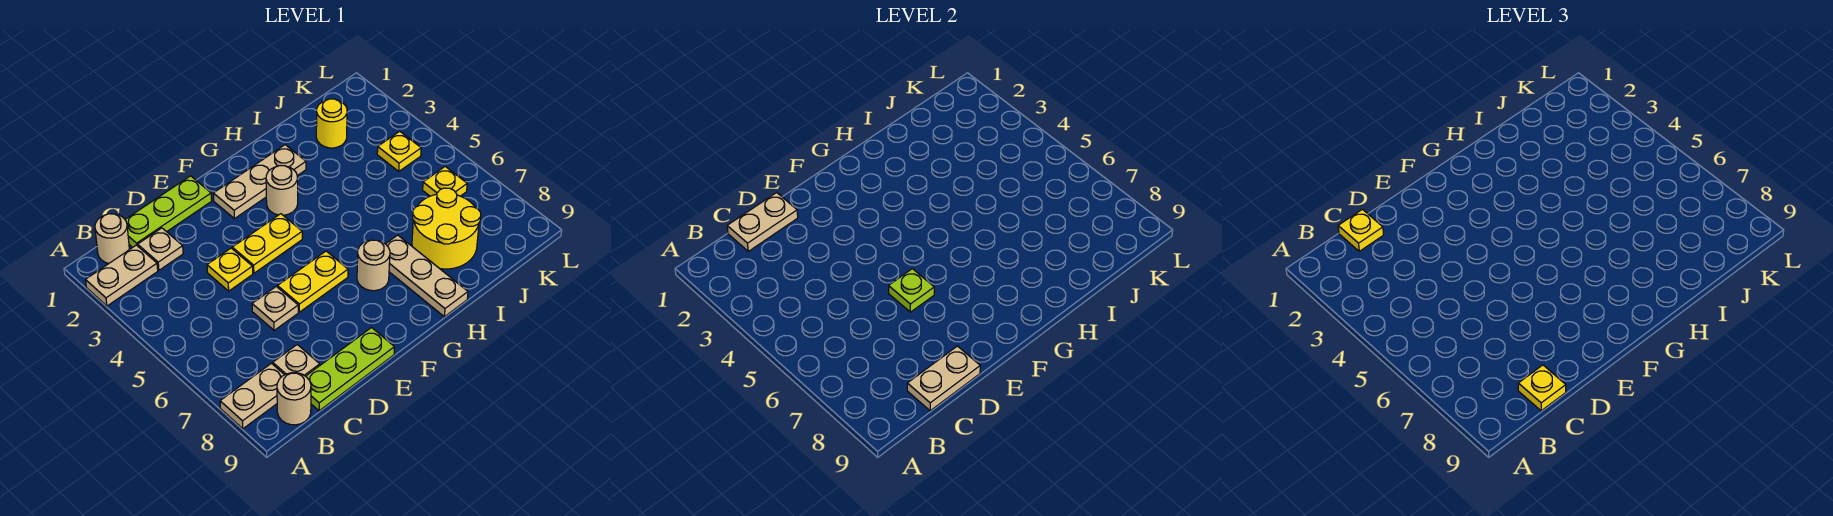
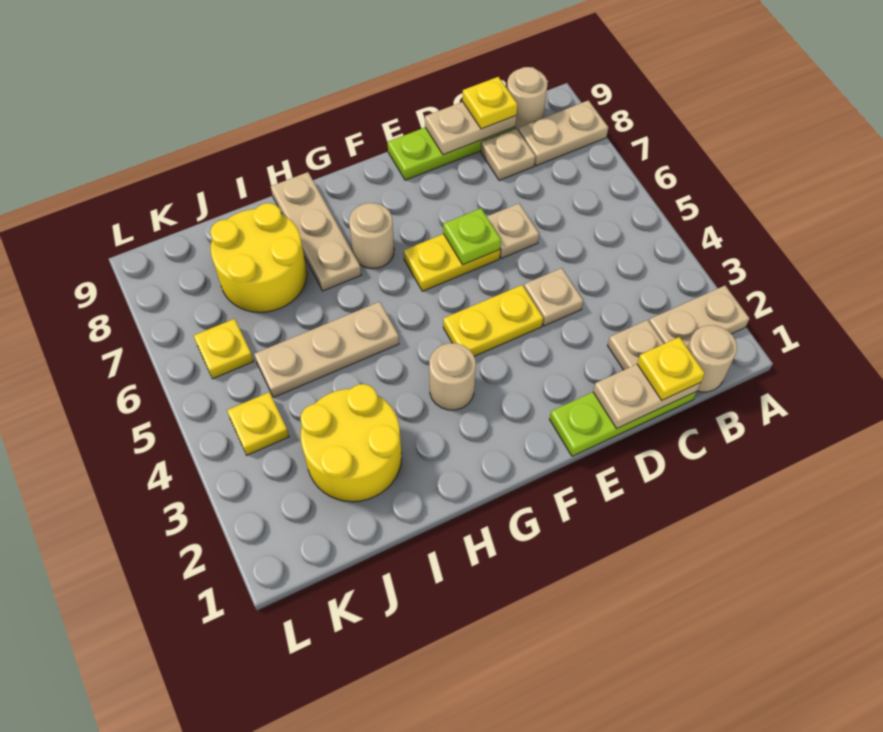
yellow plate D4 level 1 -> tan plate D4 level 1
tan plate F2:H2 level 1 -> tan plate H5:J5 level 1
yellow round brick J2 level 1 -> yellow round brick I2:J3 level 1

